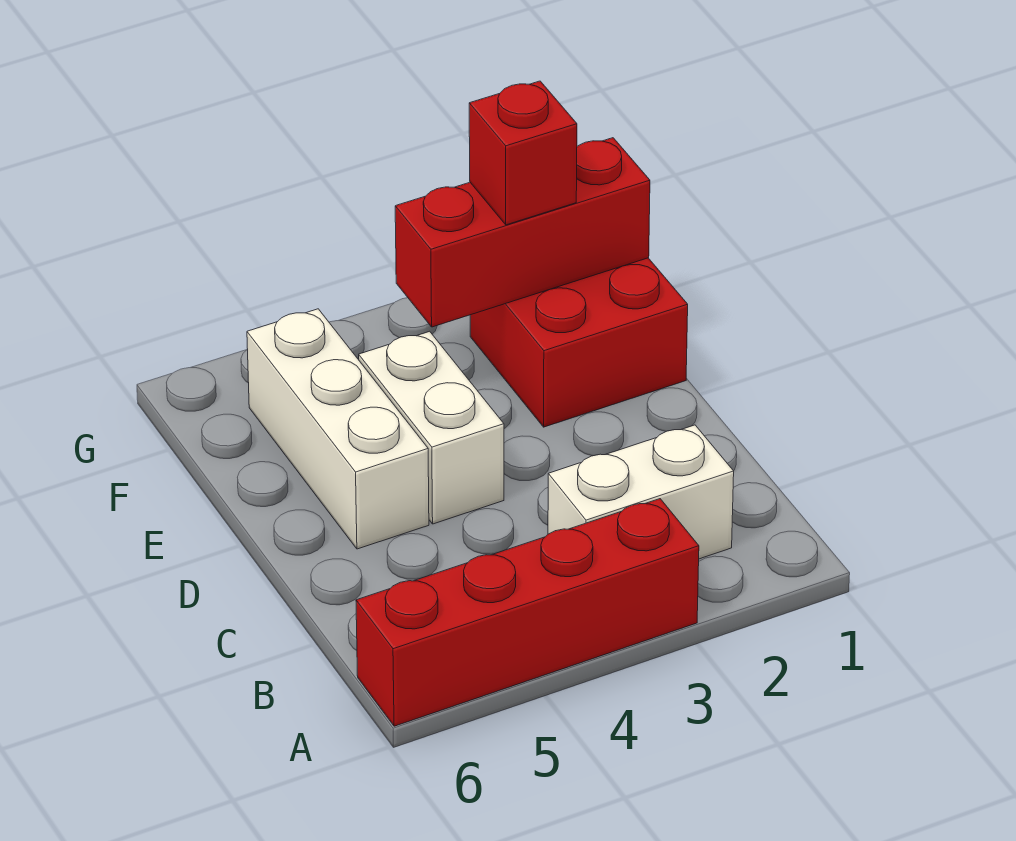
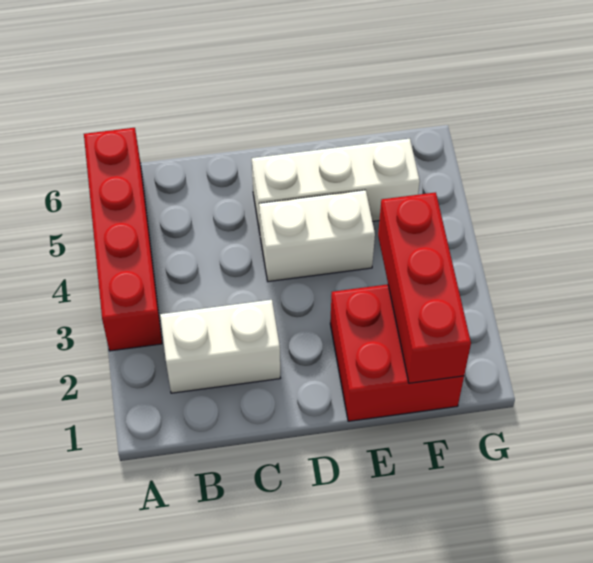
white brick B2:B3 level 1 -> white brick B2:C2 level 1
red brick F2 level 3 -> none

